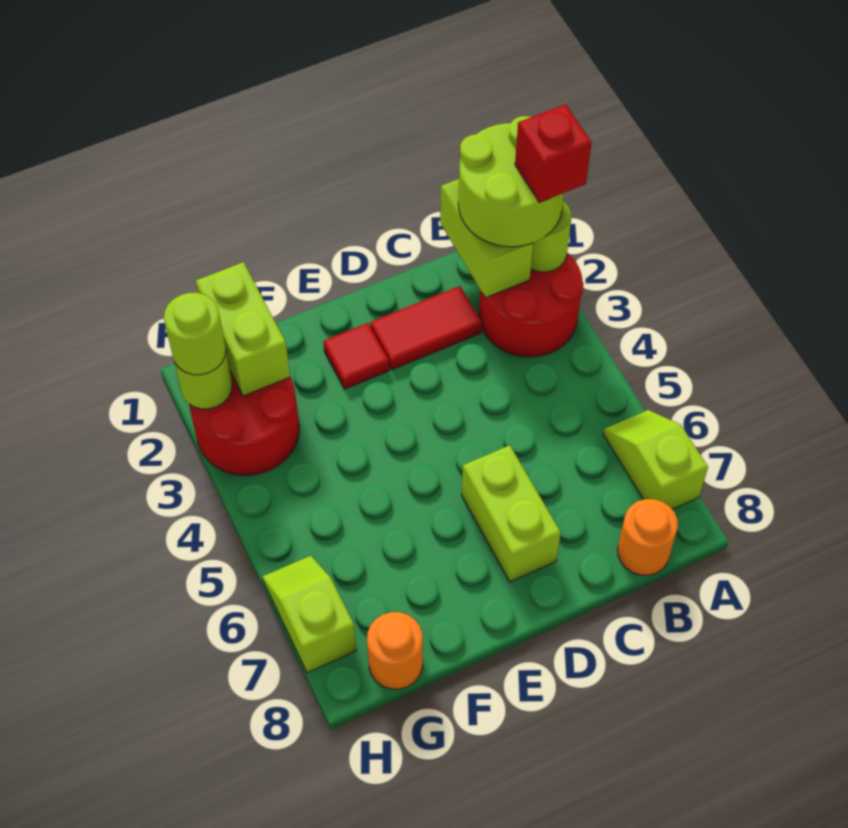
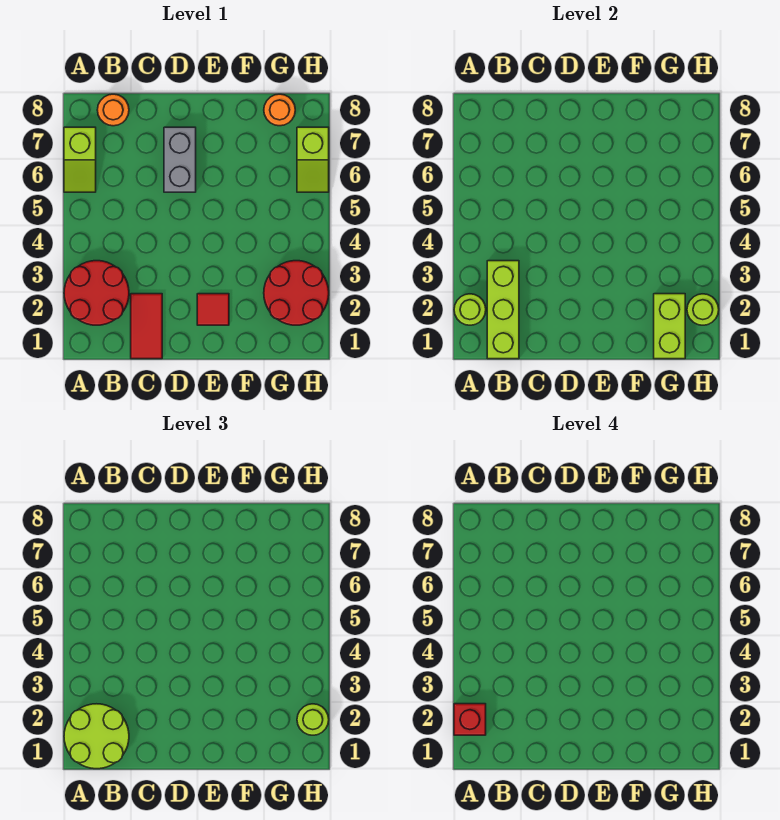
lime brick B1:B2 level 2 -> lime brick B1:B3 level 2
red tile C2:D2 level 1 -> red tile C1:C2 level 1
lime brick D6:D7 level 1 -> grey brick D6:D7 level 1

